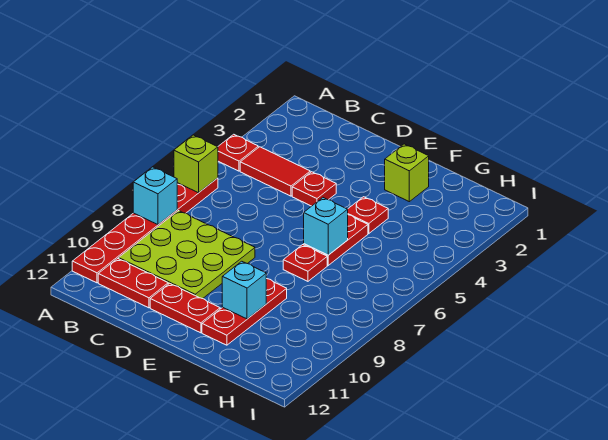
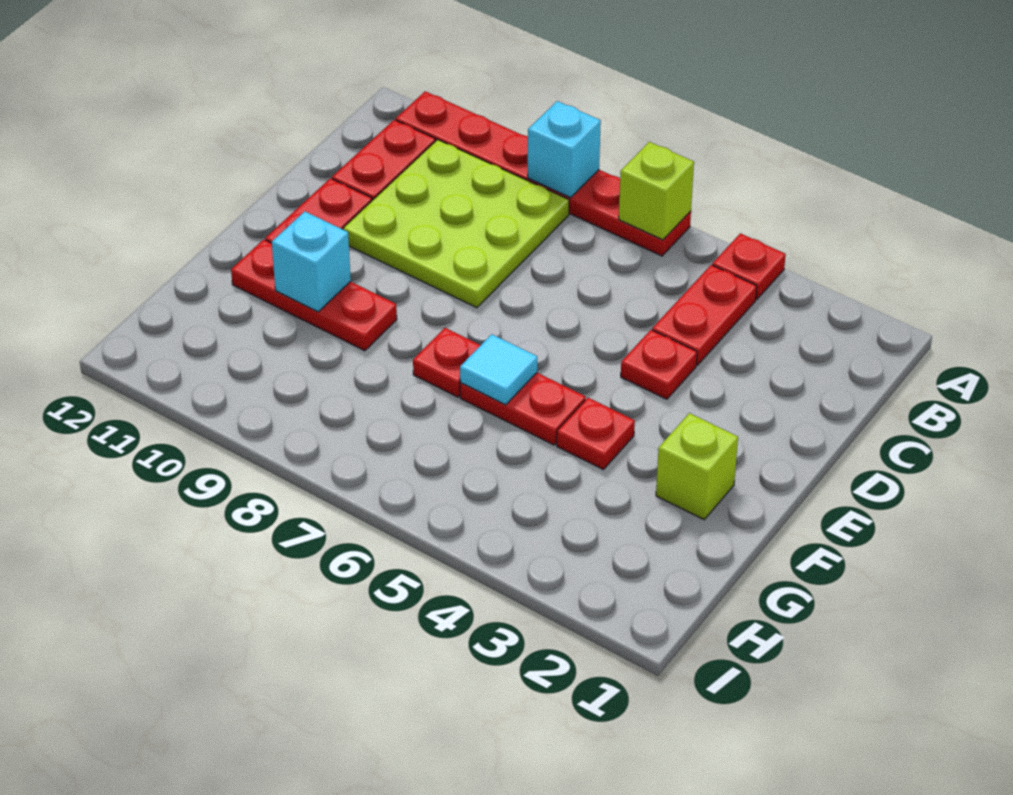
red tile B4:C4 level 1 -> red plate B4:C4 level 1
cyan brick F6 level 2 -> cyan tile F6 level 2

